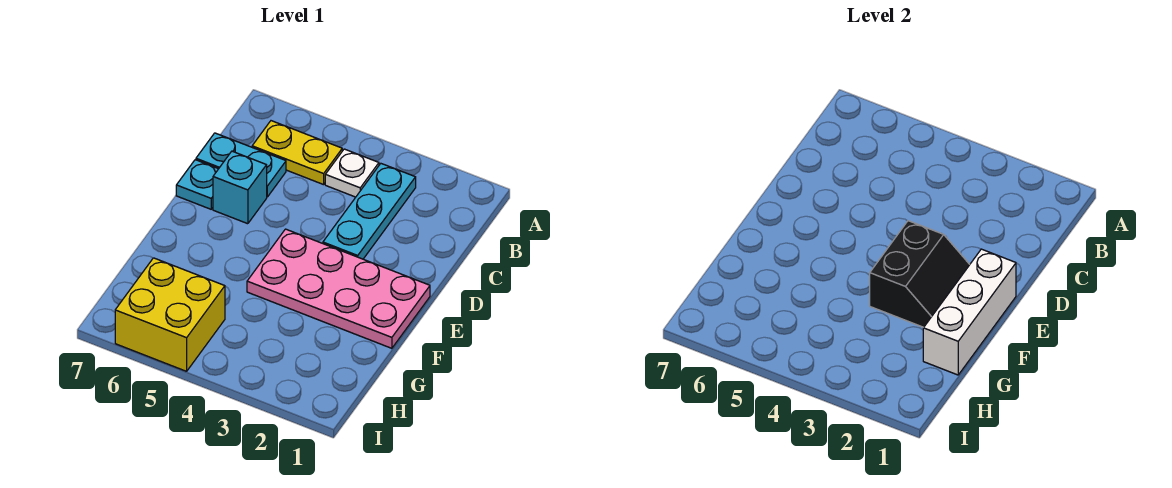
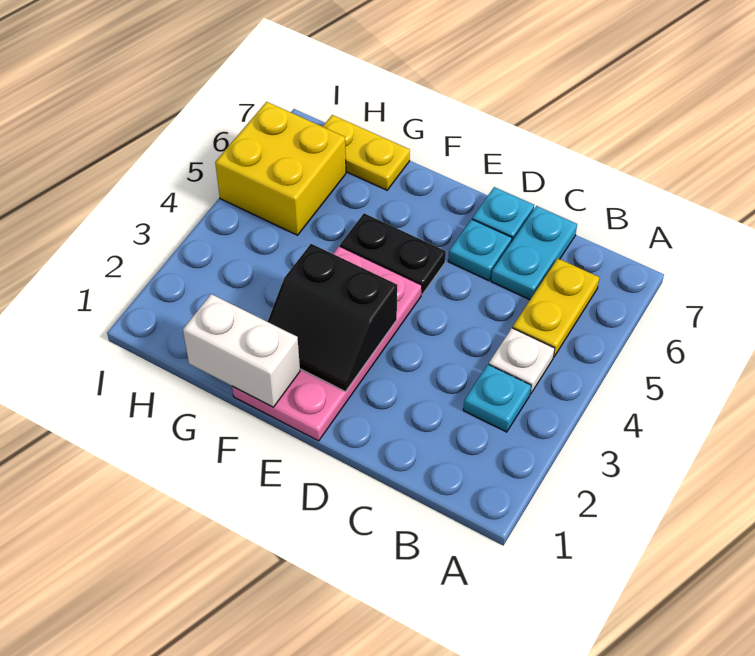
cyan plate B3:D3 level 1 -> cyan plate B3 level 1
cyan brick D6 level 1 -> cyan plate D6 level 1
white brick E1:G1 level 2 -> white brick F1:G1 level 2
none -> black plate E5:F5 level 1
none -> yellow plate G7:H7 level 1

